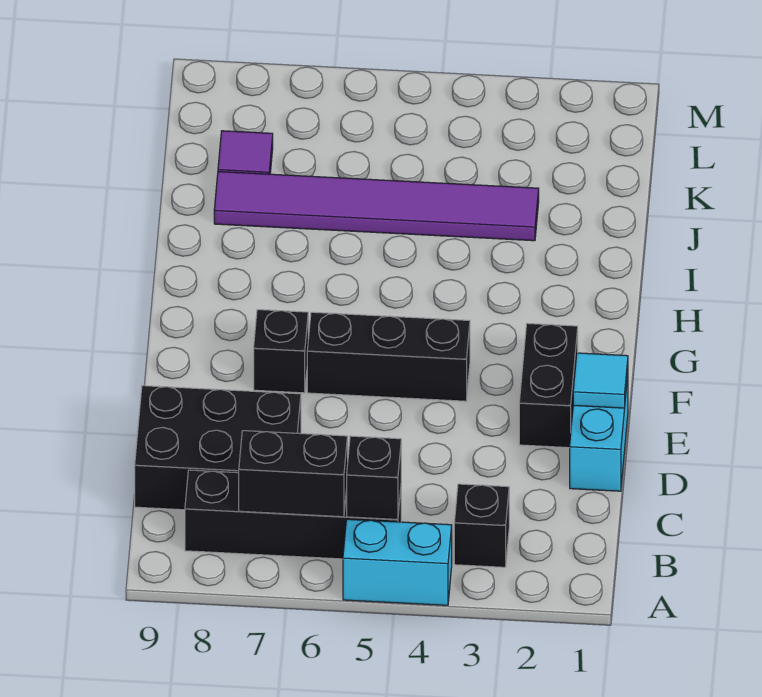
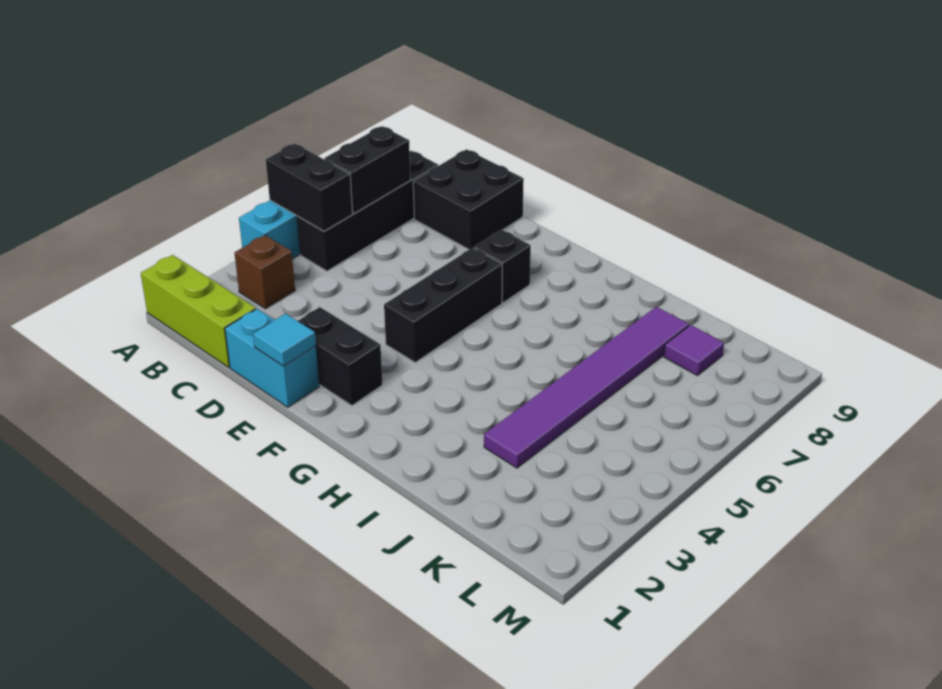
none -> lime brick A1:C1 level 1
black brick B3 level 1 -> brown brick B3 level 1
black brick B5 level 2 -> black brick A5:B5 level 2
black brick C7:D9 level 1 -> black brick C8:D9 level 1

